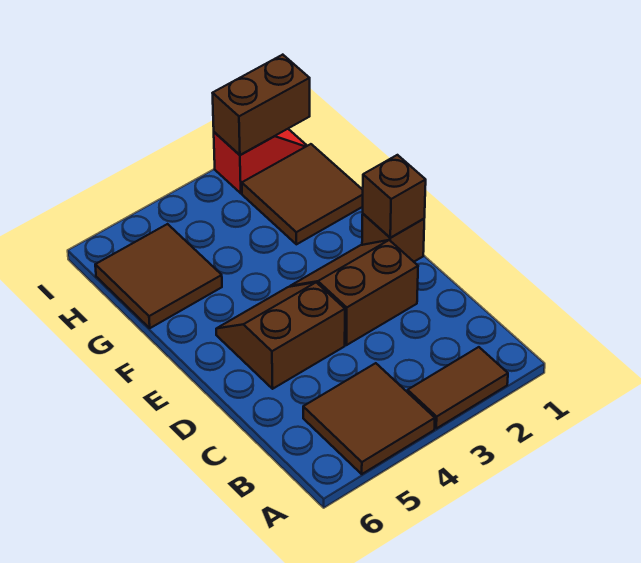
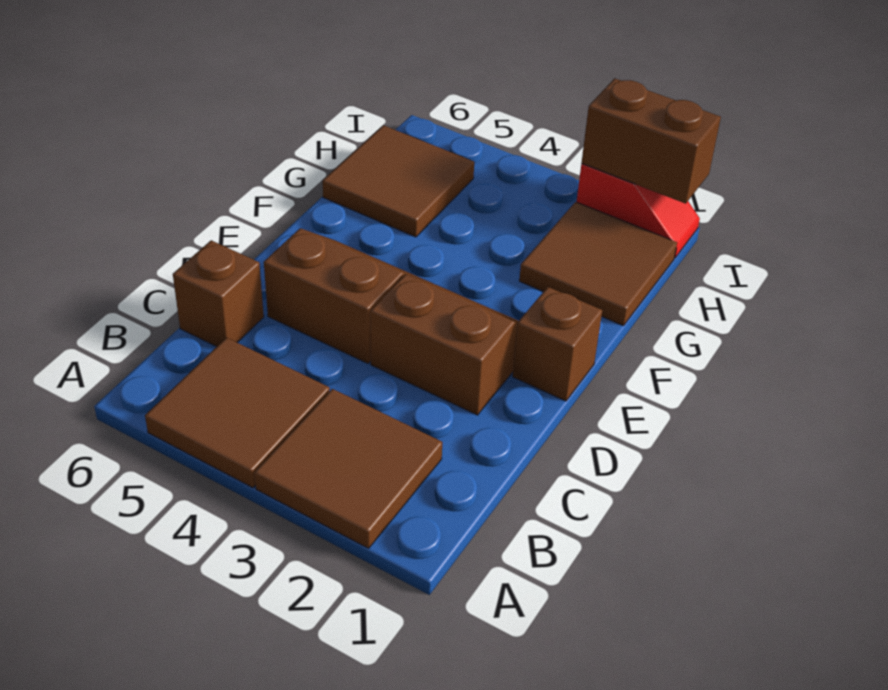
brown tile A2:A3 level 1 -> brown tile A2:B3 level 1
brown brick E1 level 2 -> brown brick C6 level 1

